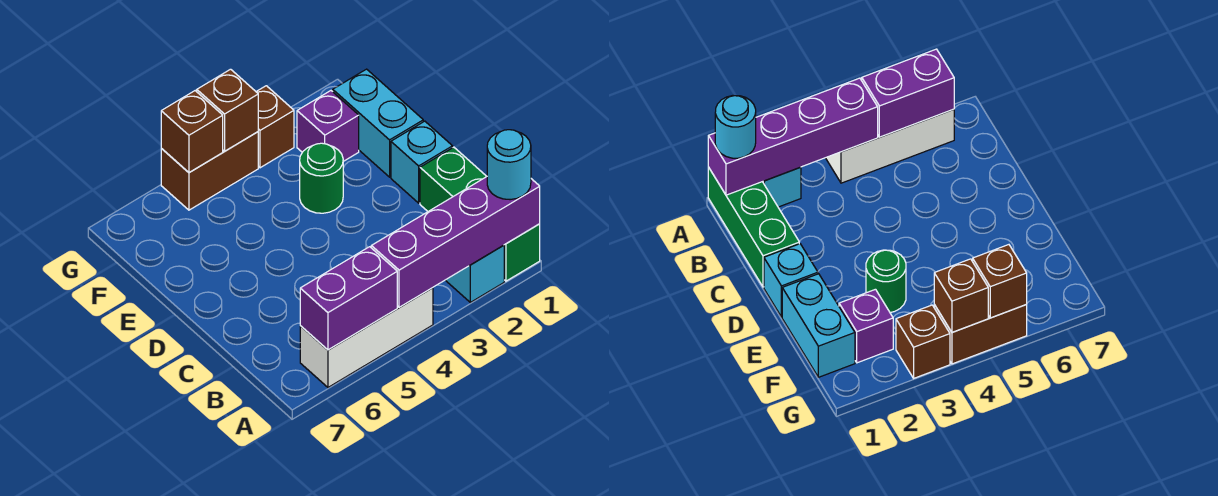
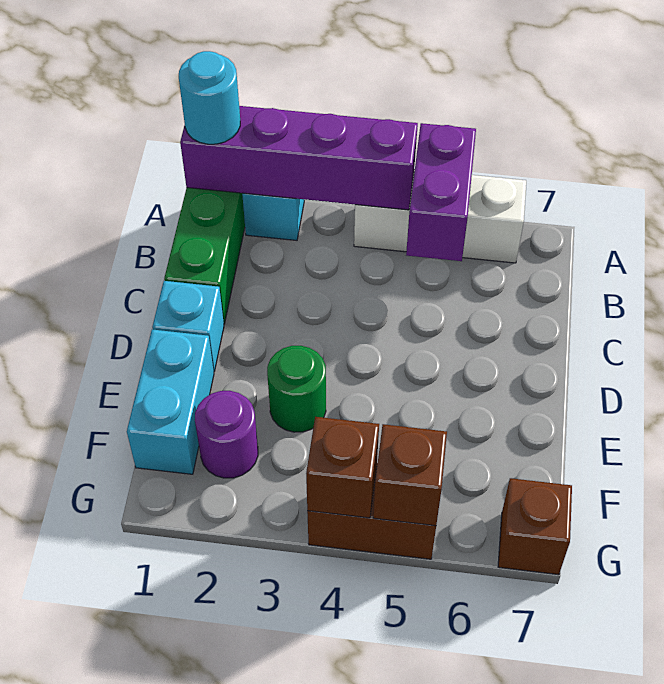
purple brick A5:A6 level 2 -> purple brick A5:B5 level 2
purple brick F2 level 1 -> purple round brick F2 level 1
brown brick G3 level 1 -> brown brick G7 level 1

